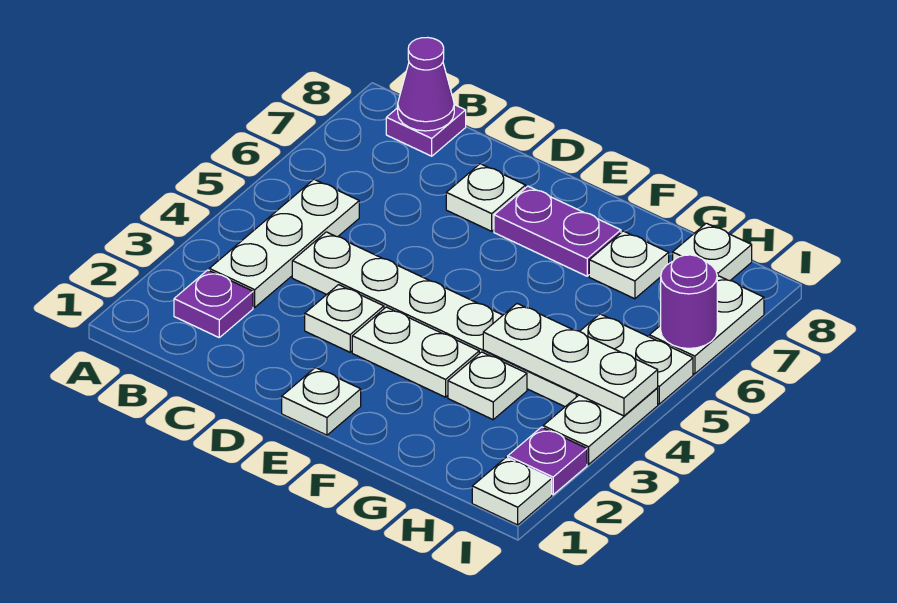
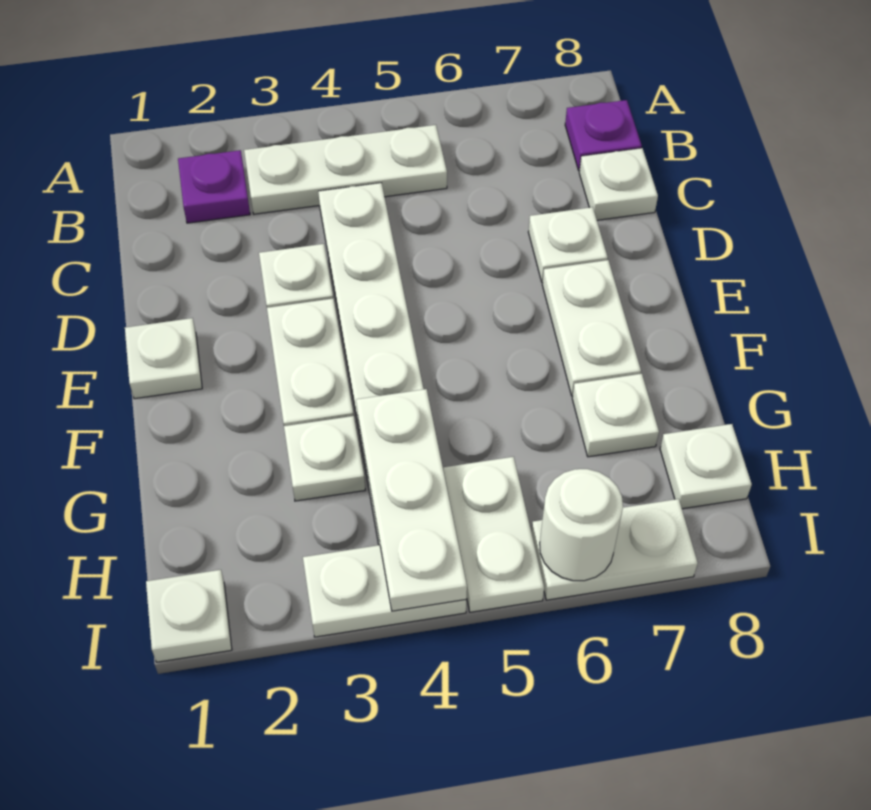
purple cone B8 level 2 -> none
none -> white plate C8 level 1
purple plate E7:F7 level 1 -> white plate E7:F7 level 1
purple plate I2 level 1 -> none
purple round brick I6 level 2 -> white round brick I6 level 2

